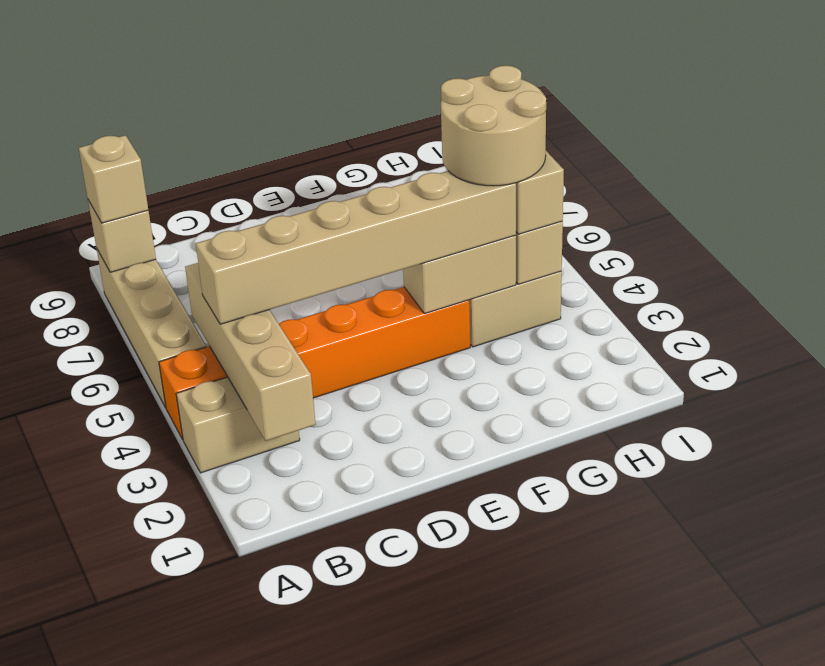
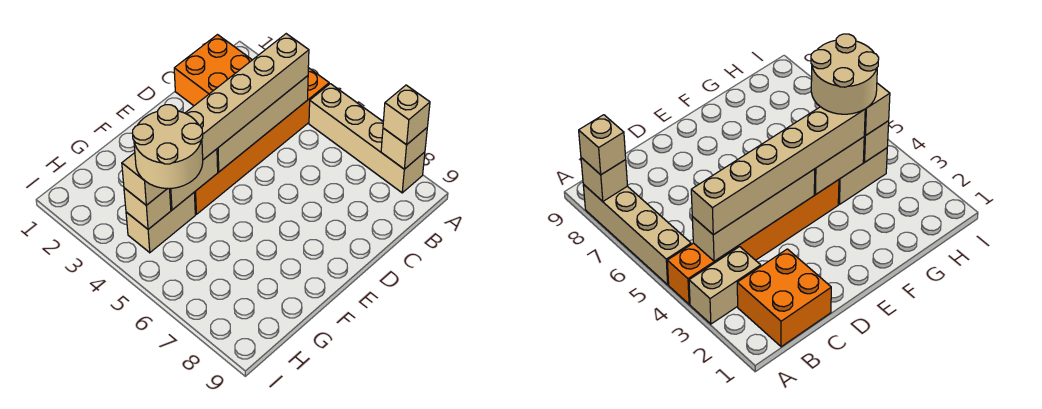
none -> orange brick B1:C2 level 1
tan brick B2:B5 level 2 -> tan brick B4:E4 level 2

